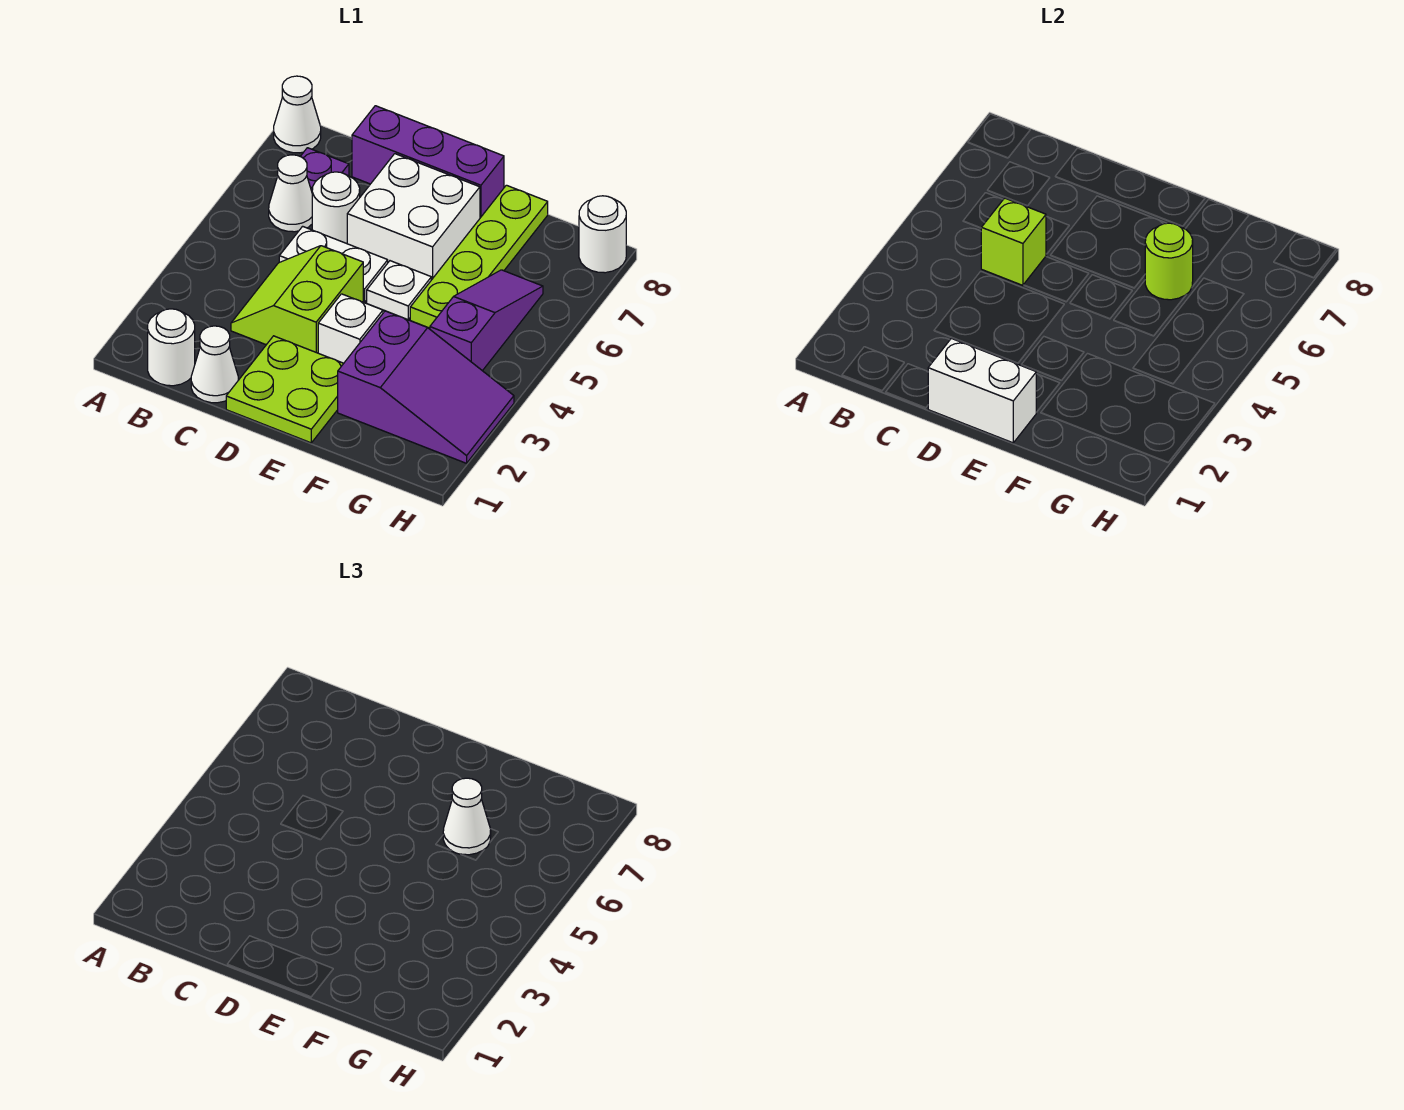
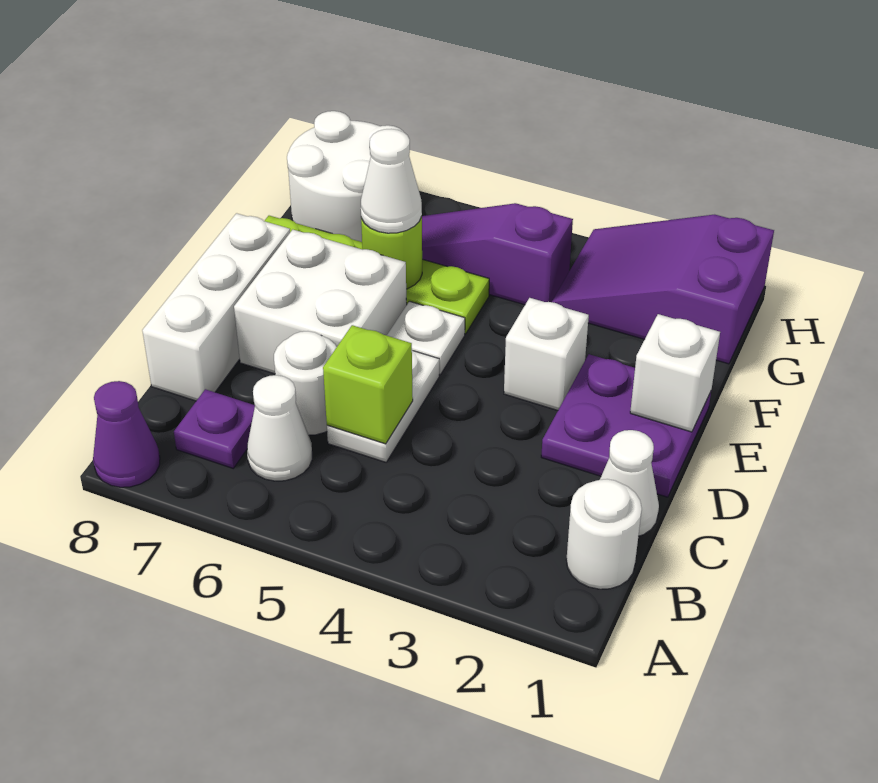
white cone A8 level 1 -> purple cone A8 level 1
lime slope C3:D4 level 1 top D -> none
purple brick C8:E8 level 1 -> white brick C8:E8 level 1
lime plate D1:E2 level 1 -> purple plate D1:E2 level 1
white brick D1:E1 level 2 -> white brick E1 level 2
purple slope F2:H3 level 1 top F -> purple slope G1:H3 level 1 top 1
white round brick H8 level 1 -> white round brick G7:H8 level 1

